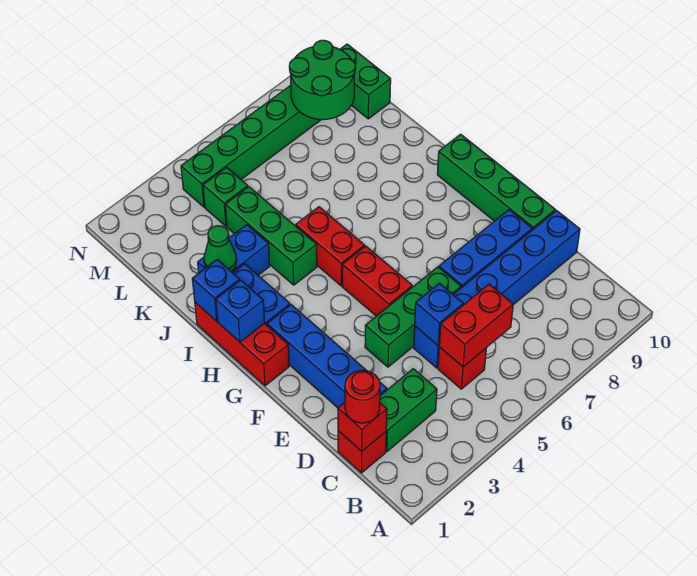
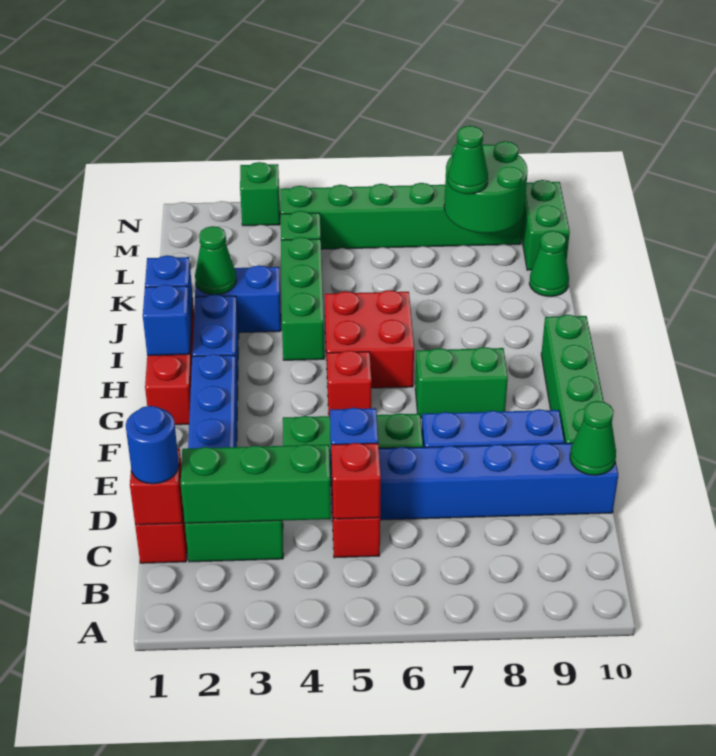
red round brick C1 level 3 -> blue round brick C1 level 3
none -> green brick C2:C4 level 2
red brick C5:C6 level 2 -> red brick C5 level 2
none -> green cone D10 level 2
red brick F5:G5 level 1 -> red brick G5 level 1
none -> green brick G7:G8 level 1
red brick H5:I5 level 1 -> red brick H5:I6 level 1
none -> green cone K10 level 1
none -> green cone L8 level 3
none -> green brick N3 level 1

